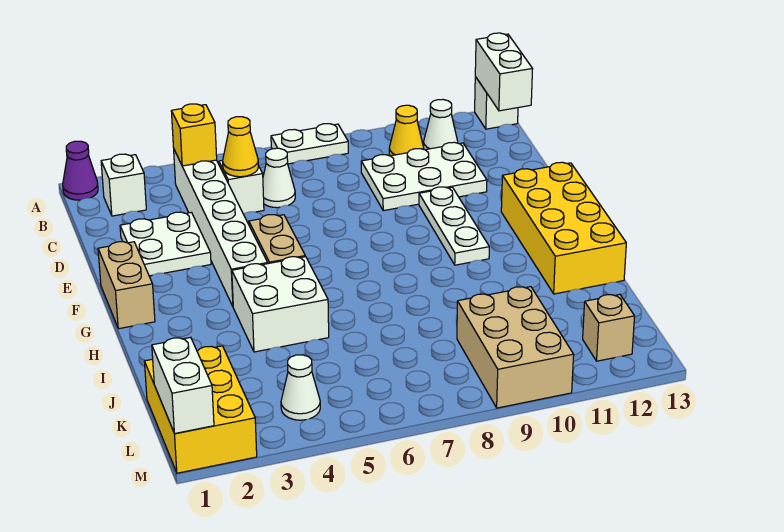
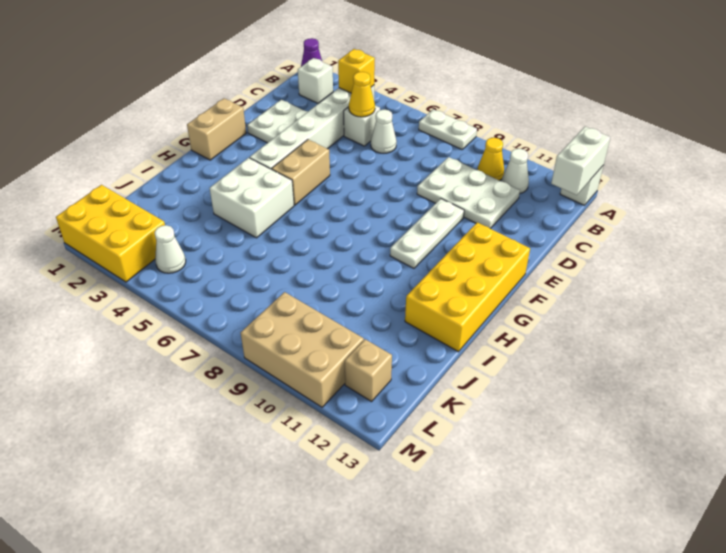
yellow brick K1:M2 level 1 -> yellow brick L1:M3 level 1
tan brick K9:M10 level 1 -> tan brick L9:M11 level 1
white brick L1:M1 level 2 -> none

